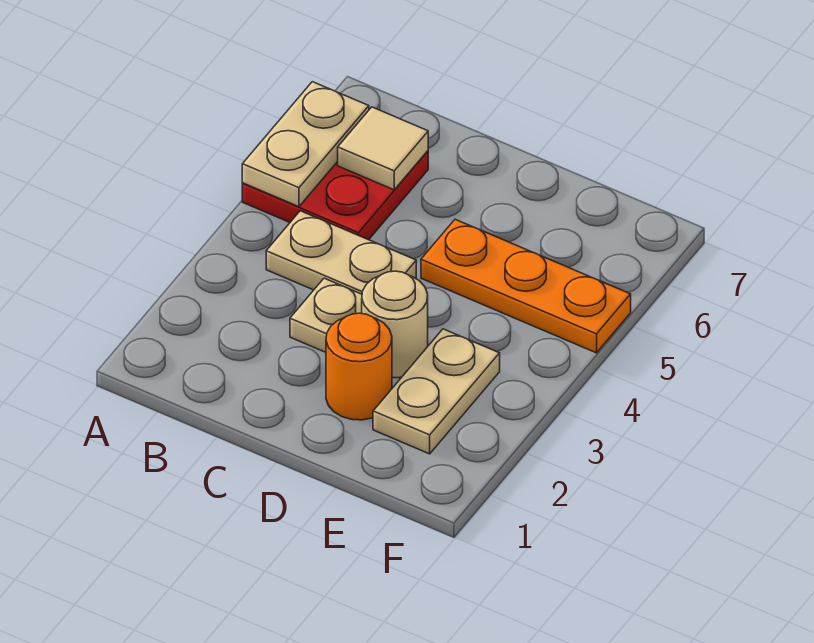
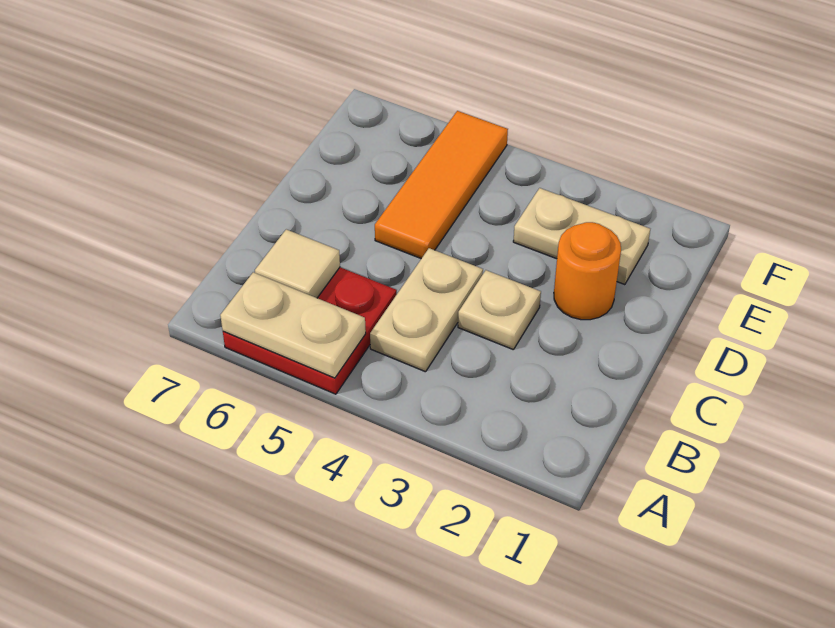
tan round brick D3 level 1 -> none
orange plate D5:F5 level 1 -> orange tile D5:F5 level 1

